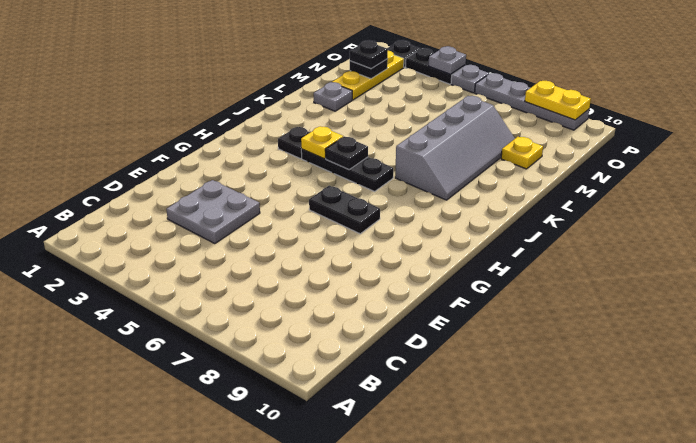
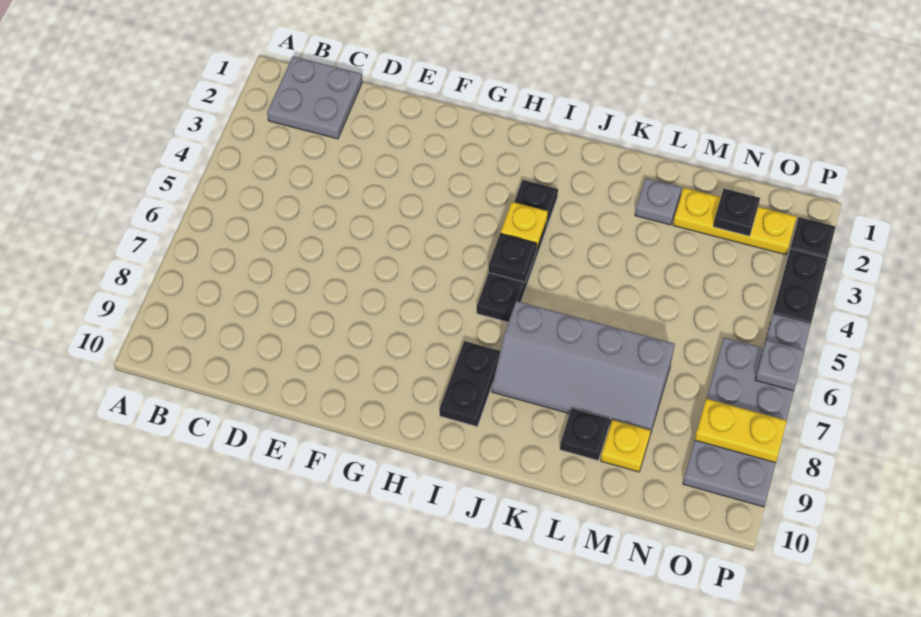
grey plate D3:E4 level 1 -> grey plate B1:C2 level 1
black plate G6:G7 level 1 -> black plate I8:I9 level 1
black plate N2 level 3 -> black plate L9 level 1
grey plate P4 level 2 -> grey plate P6 level 2
grey plate P6:P9 level 1 -> grey plate O6:P9 level 1
yellow plate P8:P9 level 2 -> yellow plate O8:P8 level 2

